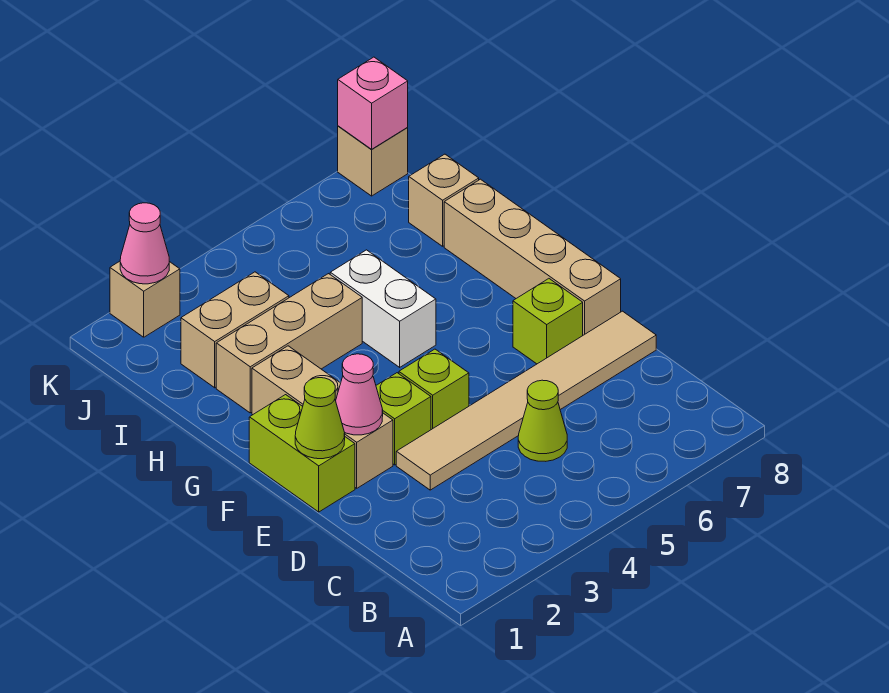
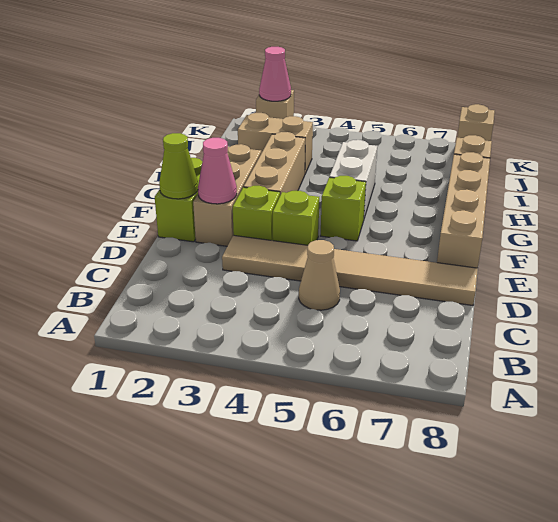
lime cone C5 level 1 -> tan cone C5 level 1
lime brick E7 level 1 -> lime brick F5 level 1
tan brick H2:H4 level 1 -> tan brick F3:H3 level 1
pink brick K8 level 2 -> none

